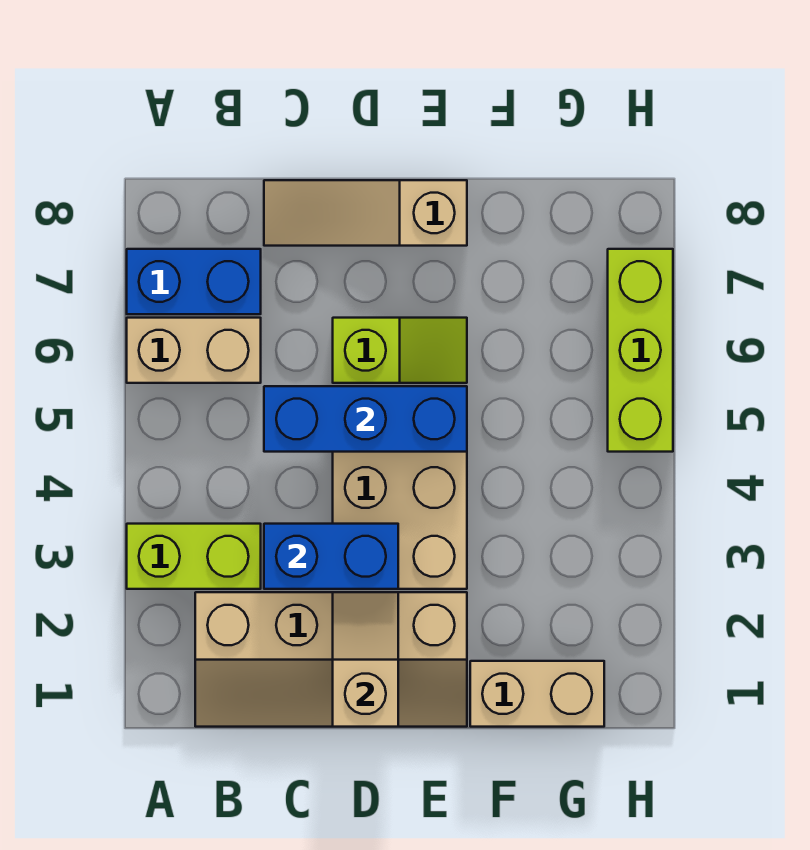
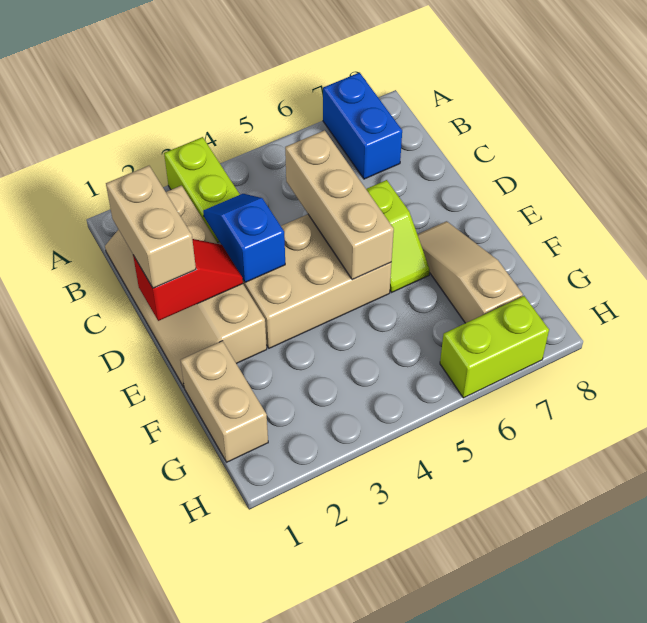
tan brick A6:B6 level 1 -> tan brick C1:D1 level 3
blue brick C3:D3 level 2 -> blue slope C3:D3 level 2 top D
blue brick C5:E5 level 2 -> tan brick C5:E5 level 2
tan slope C8:E8 level 1 top E -> tan slope E7:G7 level 1 top G
tan slope D1:D2 level 2 top 1 -> red slope D1:D2 level 2 top 1
lime brick H5:H7 level 1 -> lime brick H6:H7 level 1

